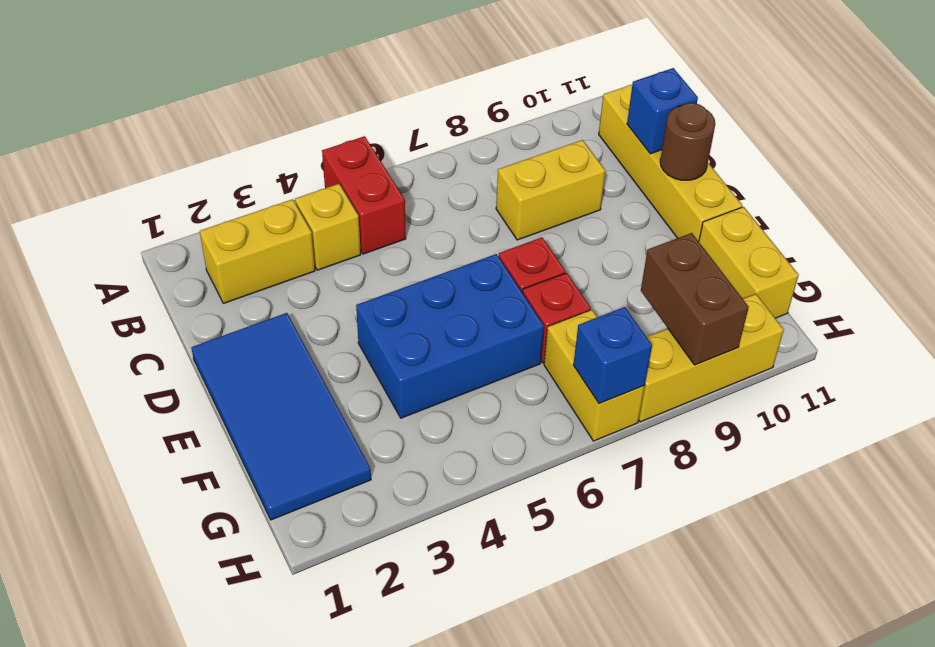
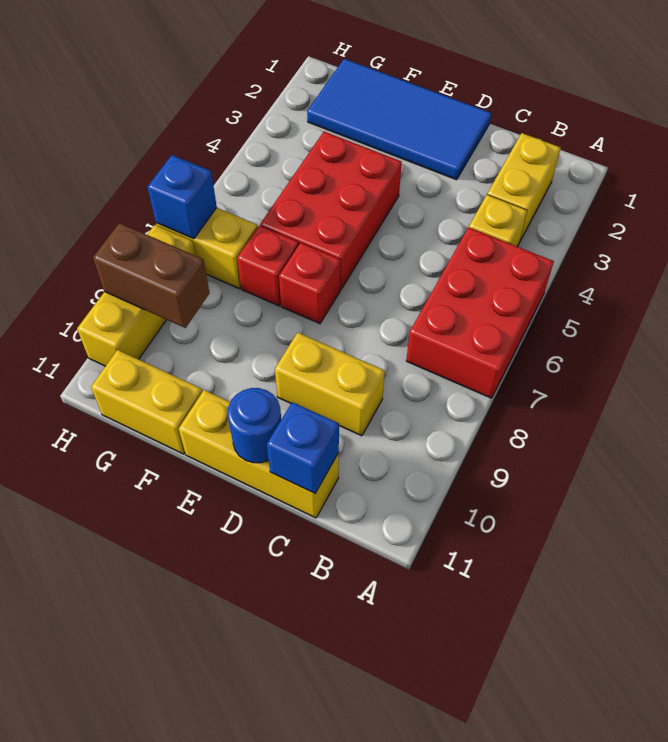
red brick A5:B5 level 1 -> red brick A5:B7 level 1
yellow brick B11:E11 level 1 -> yellow brick C11:E11 level 1
yellow brick C8:C9 level 1 -> yellow brick C9:D9 level 1
brown round brick D11 level 2 -> blue round brick D11 level 2
blue brick E4:F6 level 1 -> red brick E4:F6 level 1

